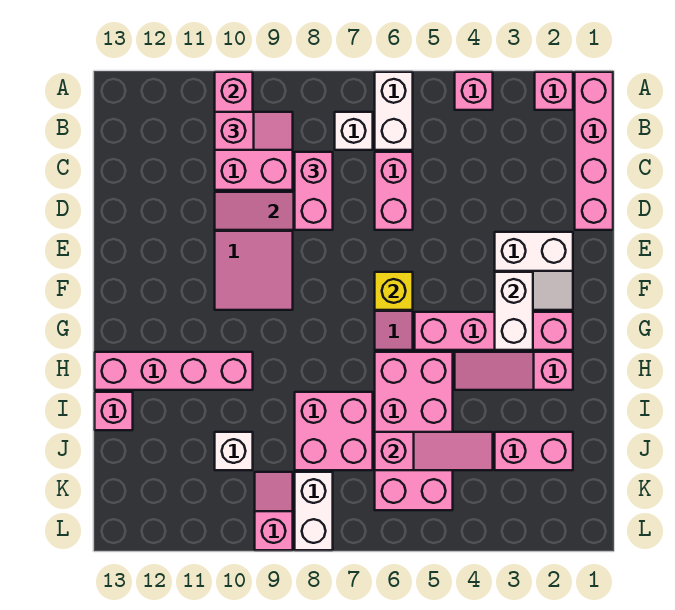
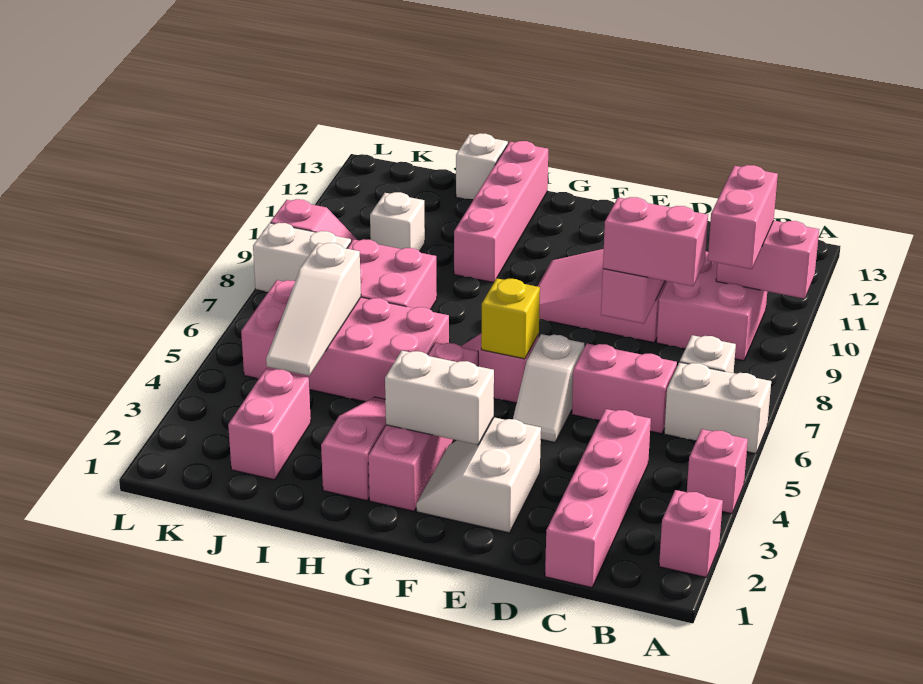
pink brick A1:D1 level 1 -> pink brick C1:C4 level 1
pink slope B9:B10 level 3 top 10 -> pink brick B9:B10 level 3
none -> white slope E5:E6 level 1 top 6
pink brick I13 level 1 -> white brick I13 level 1
pink slope J4:J6 level 2 top 6 -> white slope J4:J6 level 2 top 6

